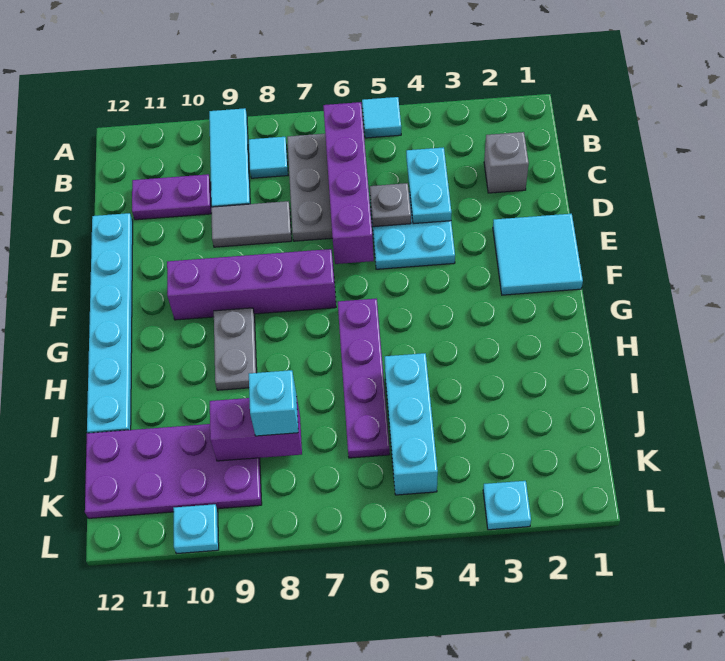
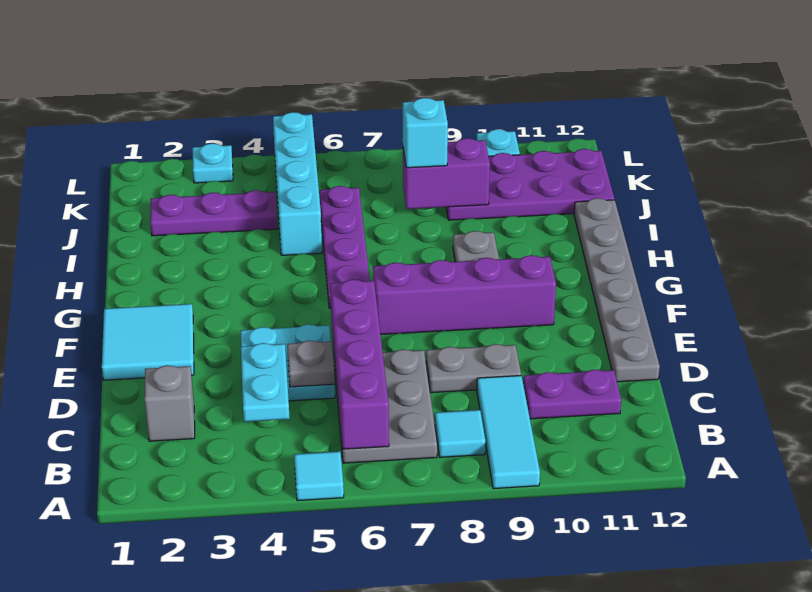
grey tile D8:D9 level 1 -> grey plate D8:D9 level 1
cyan plate D12:I12 level 1 -> grey plate D12:I12 level 1
cyan brick I5:K5 level 1 -> cyan brick I5:L5 level 1
none -> purple plate J2:J4 level 1

